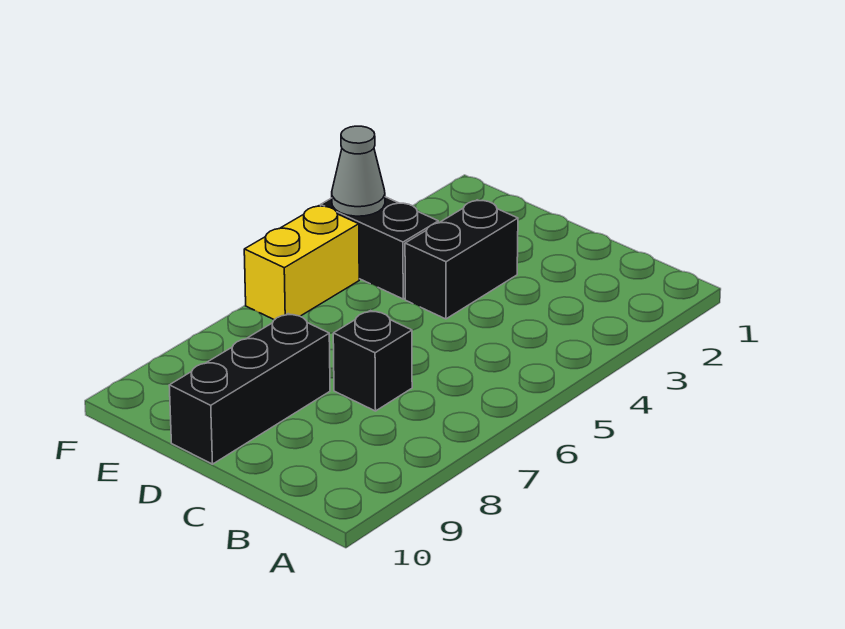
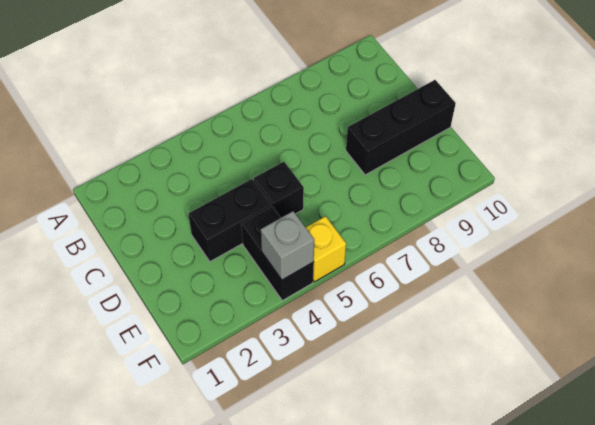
black brick C7 level 1 -> black brick D5 level 1
grey cone F4 level 2 -> grey brick F4 level 2
yellow brick F5:F6 level 1 -> yellow brick F5 level 1

